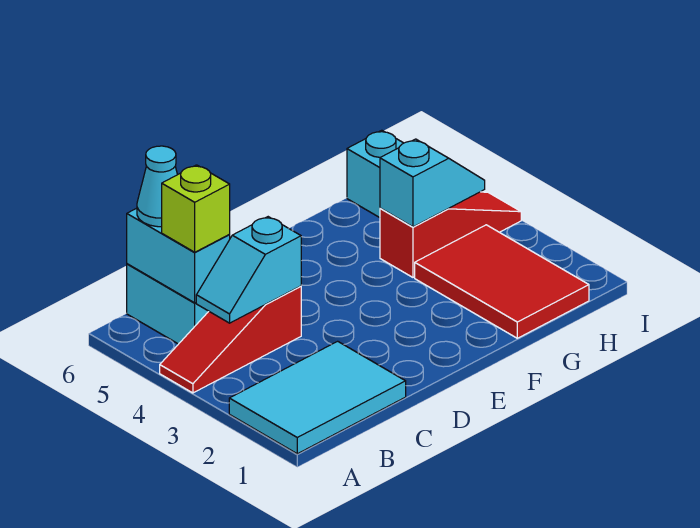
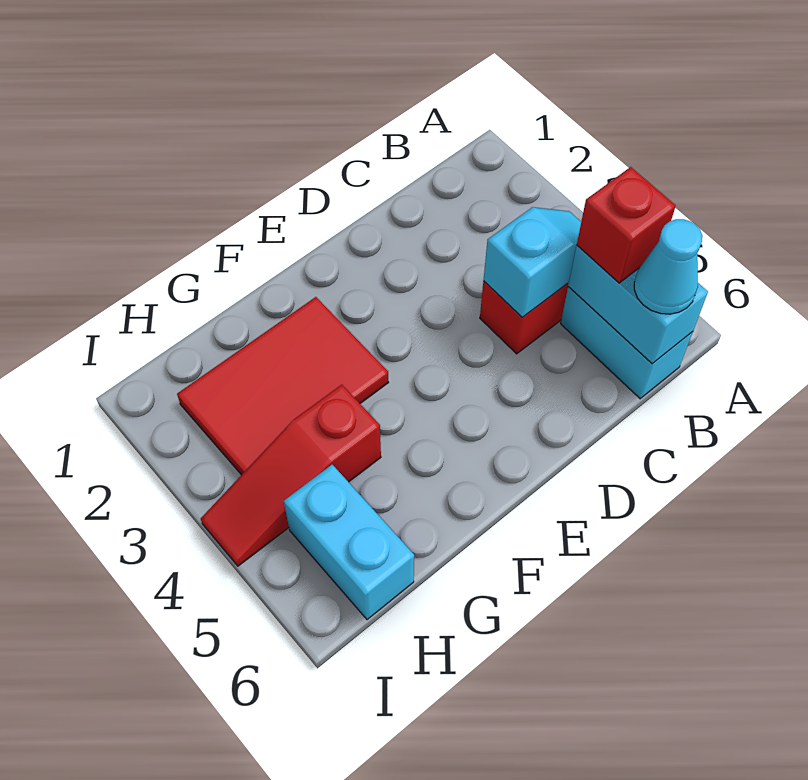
cyan tile A1:C2 level 1 -> none
lime brick B5 level 3 -> red brick B5 level 3
red tile G1:H3 level 1 -> red tile F2:H3 level 1
cyan slope G4:H4 level 2 top G -> none

